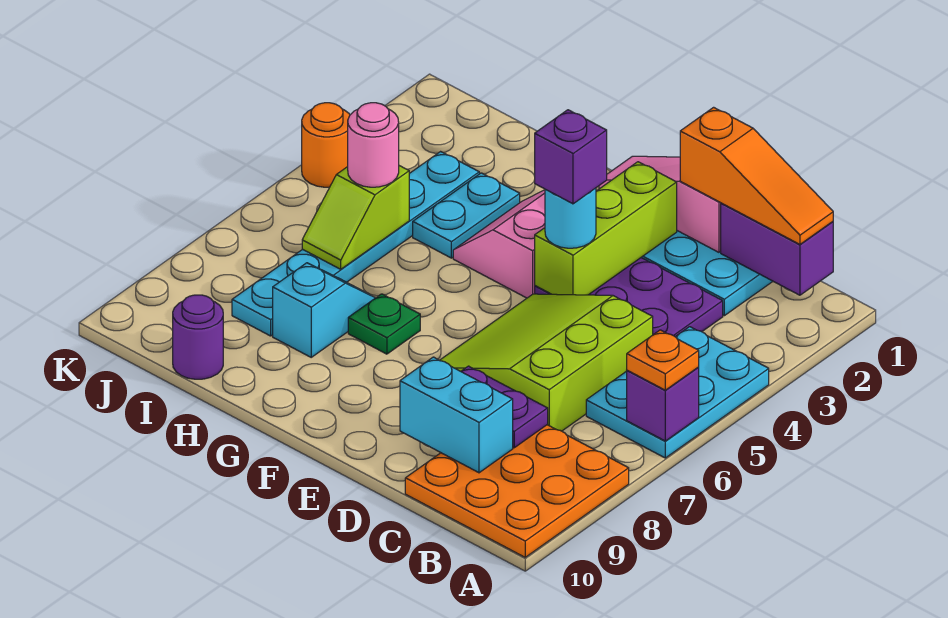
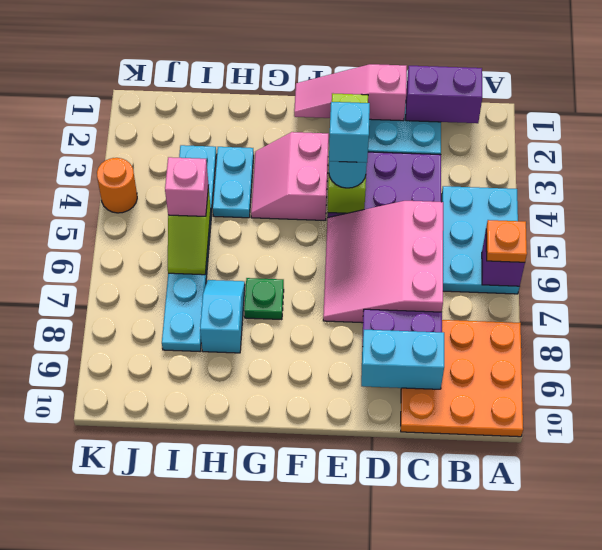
orange slope B1:D1 level 3 top D -> none
lime slope C5:E7 level 1 top C -> pink slope C5:E7 level 1 top C
purple brick E4 level 4 -> cyan brick E4 level 4
pink round brick I5 level 3 -> pink brick I5 level 3
purple round brick I10 level 1 -> none

